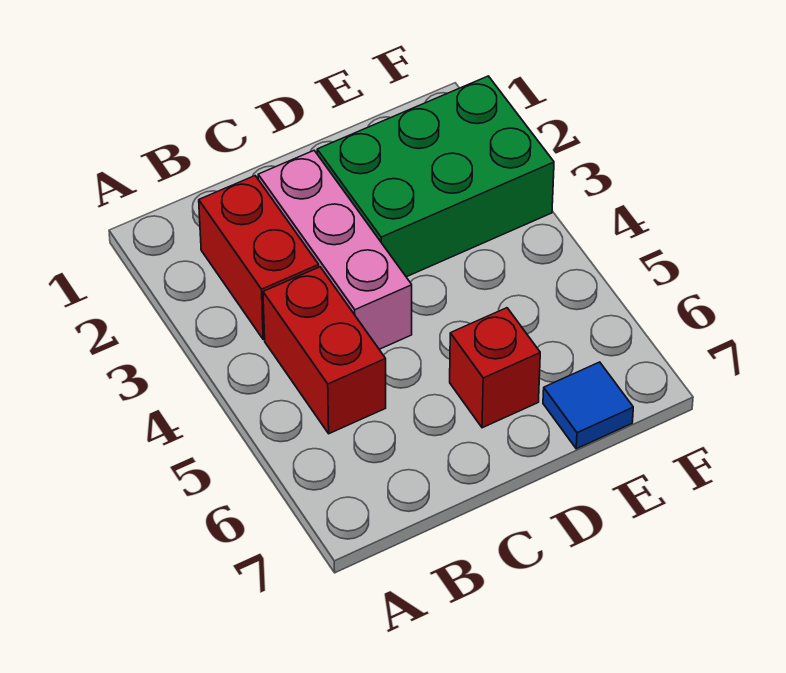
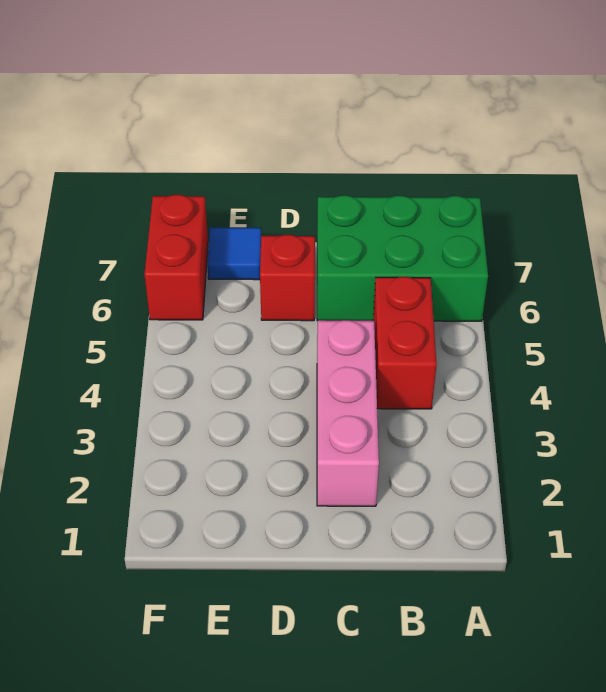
red brick B2:B3 level 1 -> red brick F6:F7 level 1
green brick D2:F3 level 1 -> green brick A6:C7 level 1

